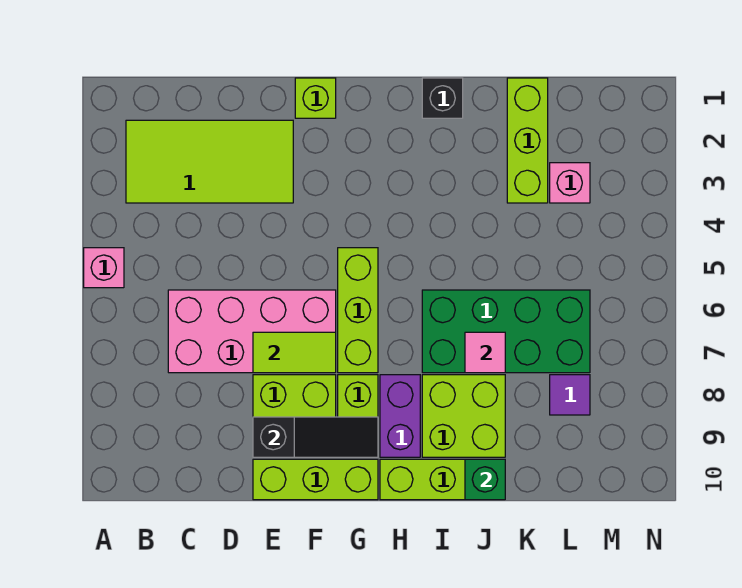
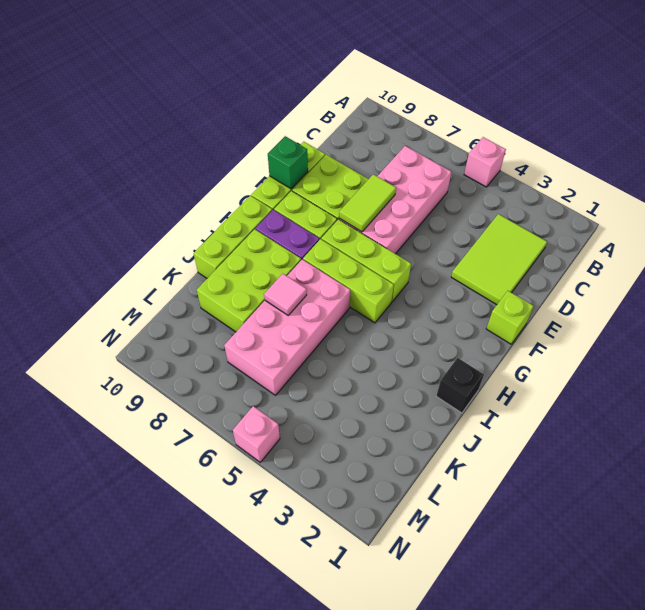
lime tile B2:E3 level 1 -> lime tile C2:E3 level 1
black slope E9:G9 level 2 top E -> none
green brick I6:L7 level 1 -> pink brick I6:L7 level 1
lime brick I8:J9 level 1 -> lime brick I8:K9 level 1
green brick J10 level 2 -> green brick F10 level 2
lime brick K1:K3 level 1 -> lime brick H5:H7 level 1
pink brick L3 level 1 -> pink brick N5 level 1
purple tile L8 level 1 -> none

